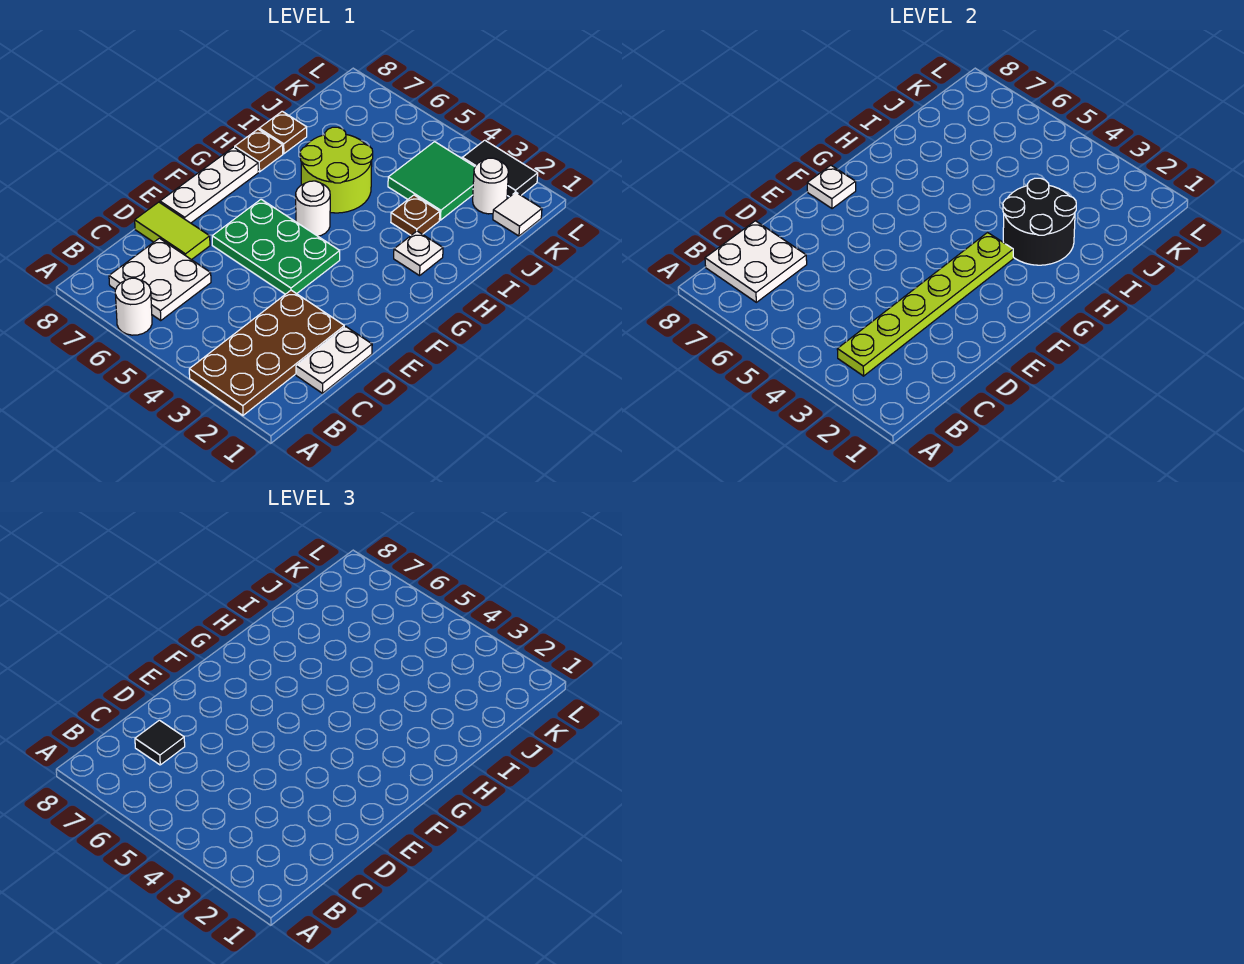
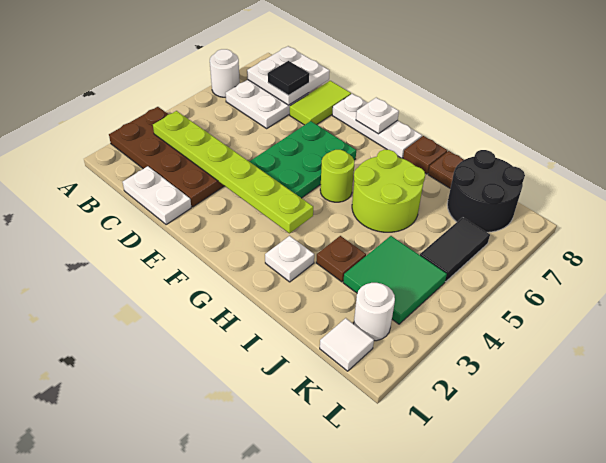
white round brick G5 level 1 -> lime round brick G5 level 1
black round brick H2:I3 level 2 -> black round brick J7:K8 level 1
black tile L2:L3 level 1 -> black tile K5:K6 level 1

